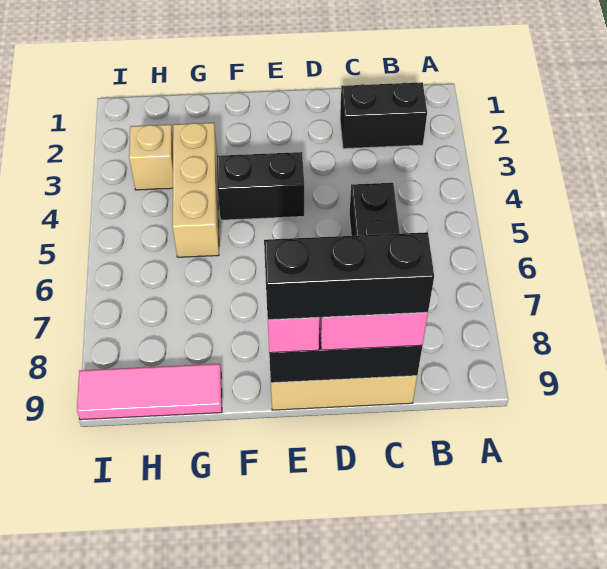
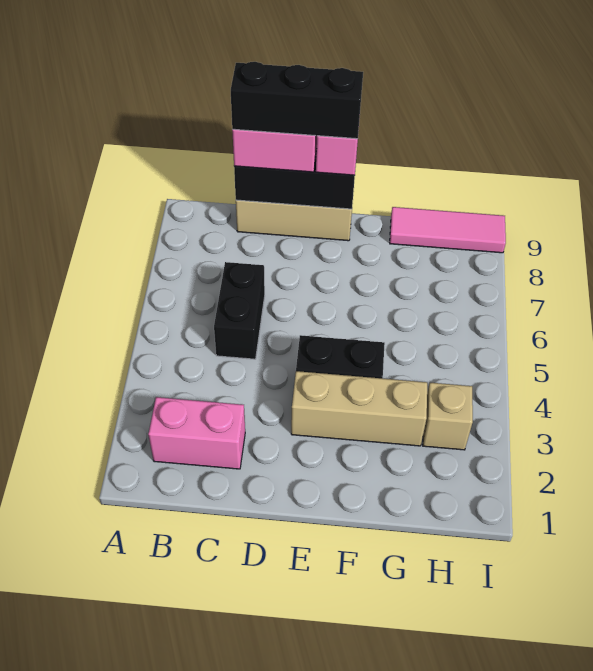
black brick B2:C2 level 1 -> pink brick B2:C2 level 1
tan brick G3:G5 level 1 -> tan brick E3:G3 level 1

